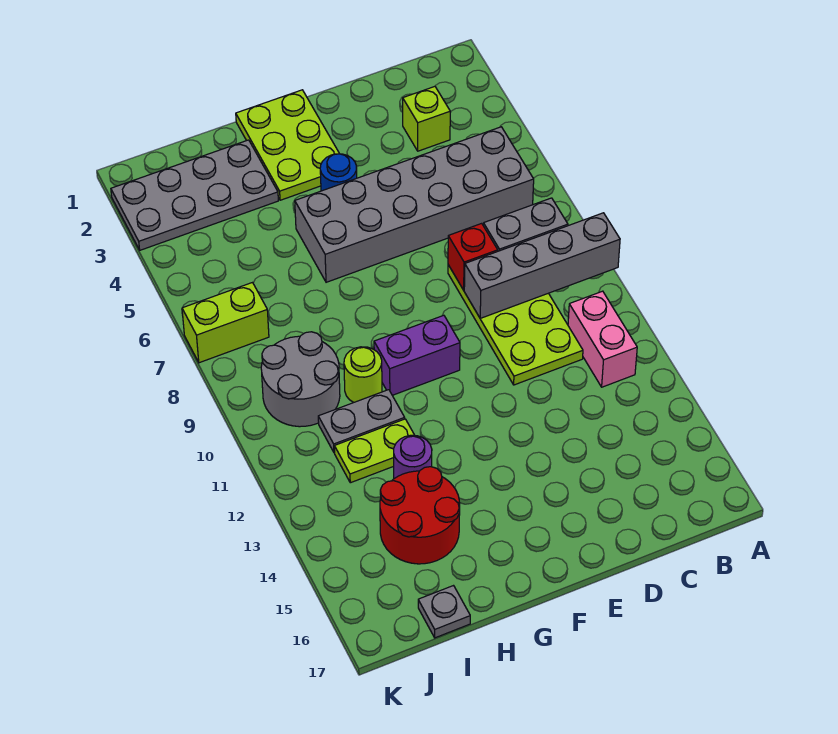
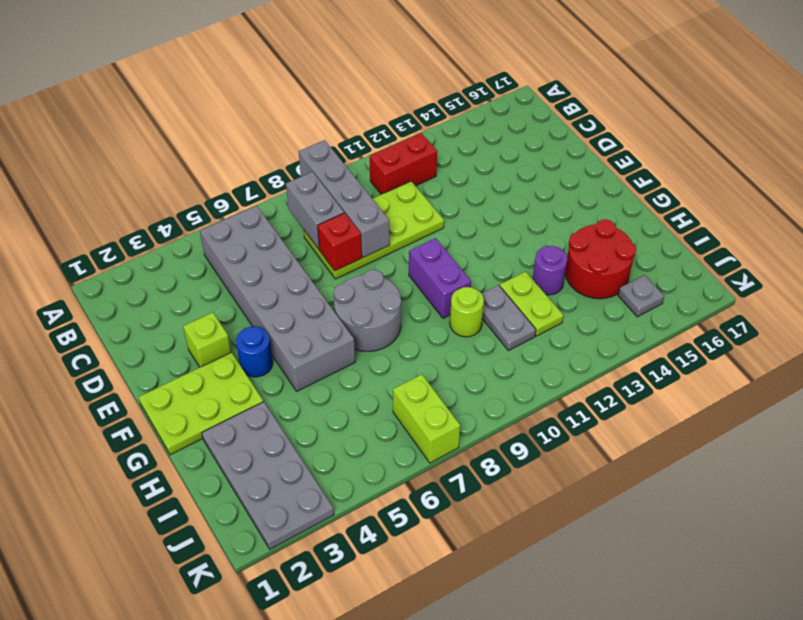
pink brick B11:B12 level 1 -> red brick B11:B12 level 1
lime brick C3 level 1 -> lime brick E3 level 1
grey round brick I9:J10 level 1 -> grey round brick F7:G8 level 1
grey plate I17 level 1 -> grey plate J15 level 1

